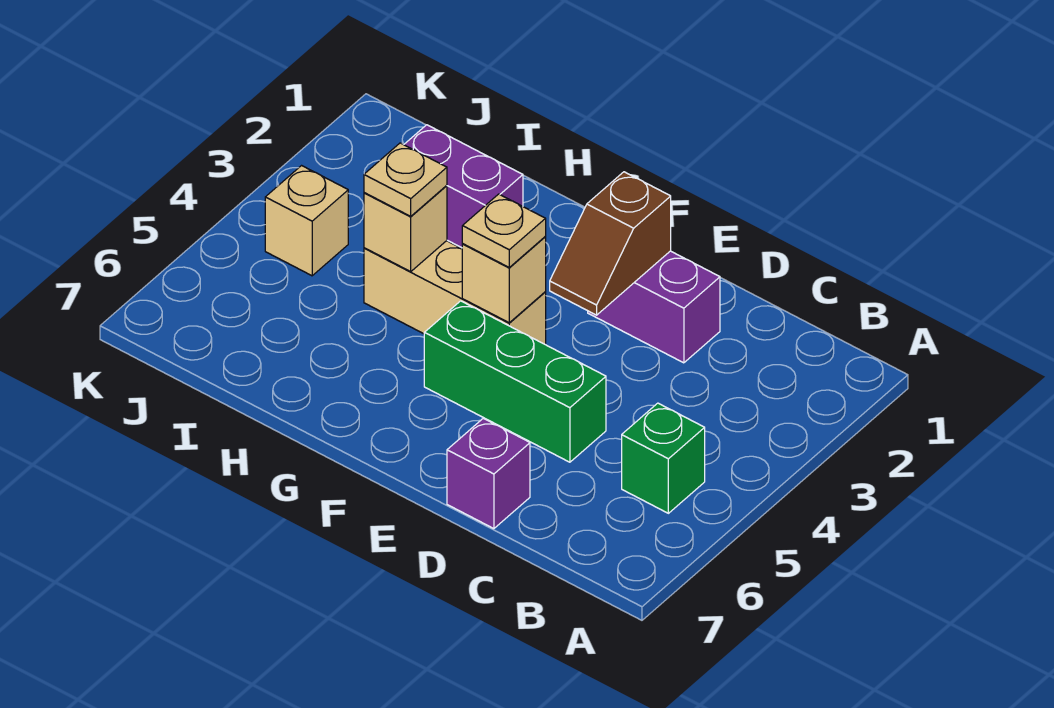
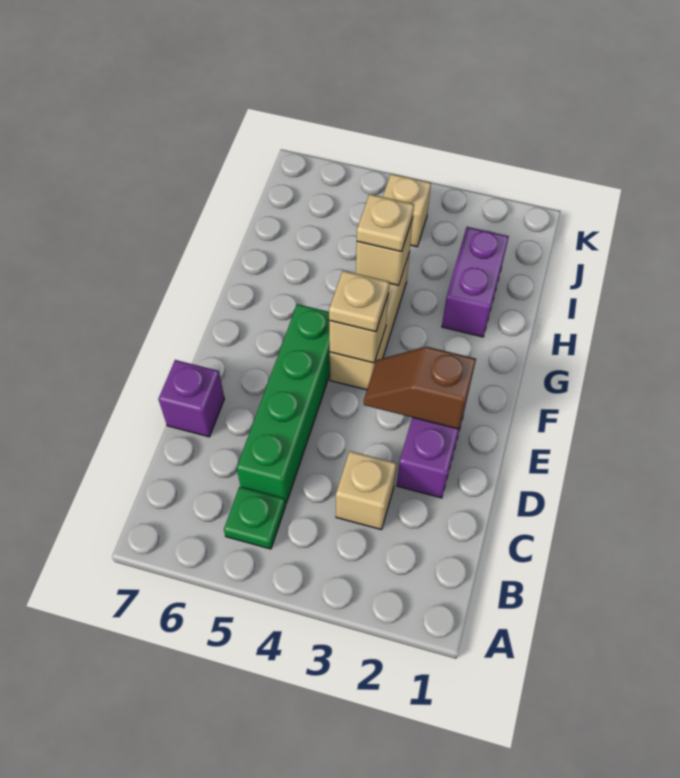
green brick B5 level 1 -> green plate B5 level 1
none -> tan brick C3 level 1
green brick D5:F5 level 1 -> green brick C5:F5 level 1

